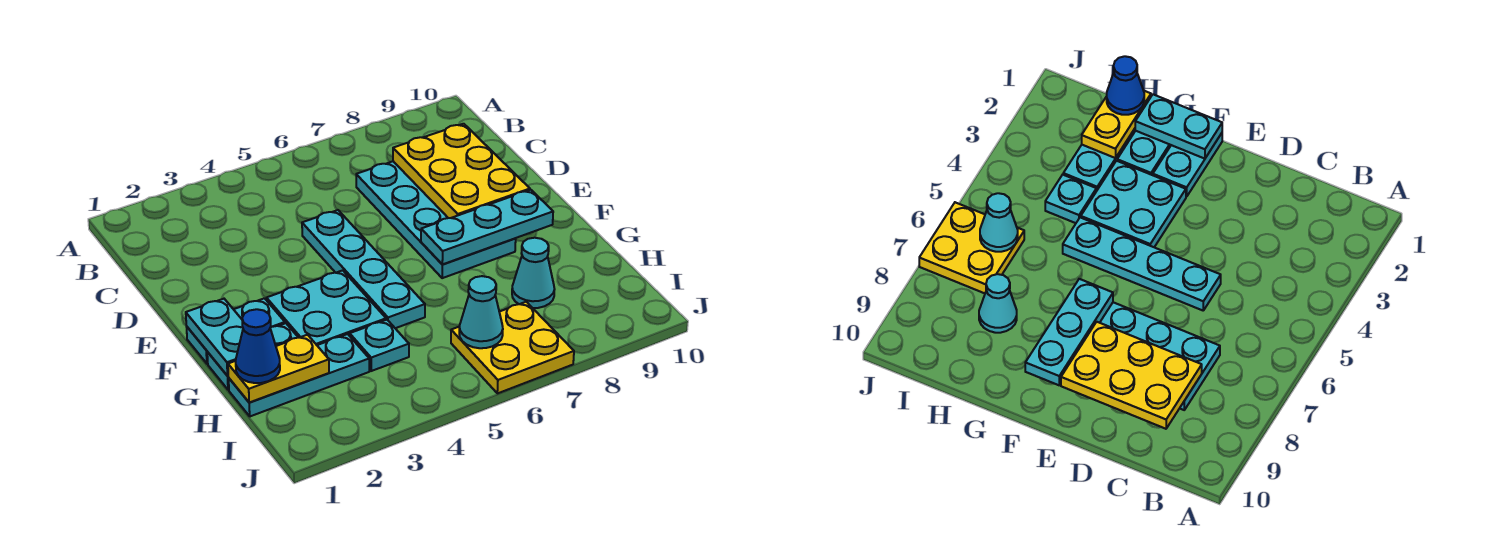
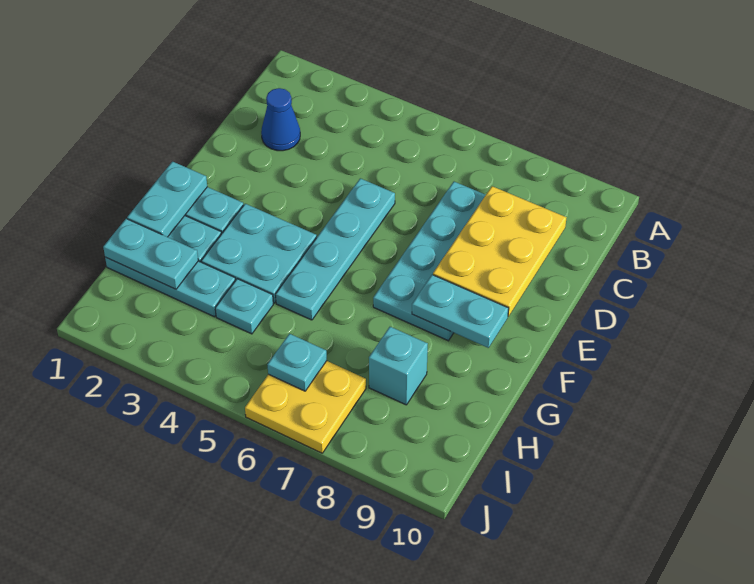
cyan plate F7:F9 level 2 -> cyan plate F8:F9 level 2
yellow plate H1:H2 level 2 -> cyan plate H1:H2 level 2
blue cone H1 level 3 -> blue cone C2 level 1
cyan cone H8 level 1 -> cyan brick H8 level 1
cyan cone I6 level 2 -> cyan plate I6 level 2

